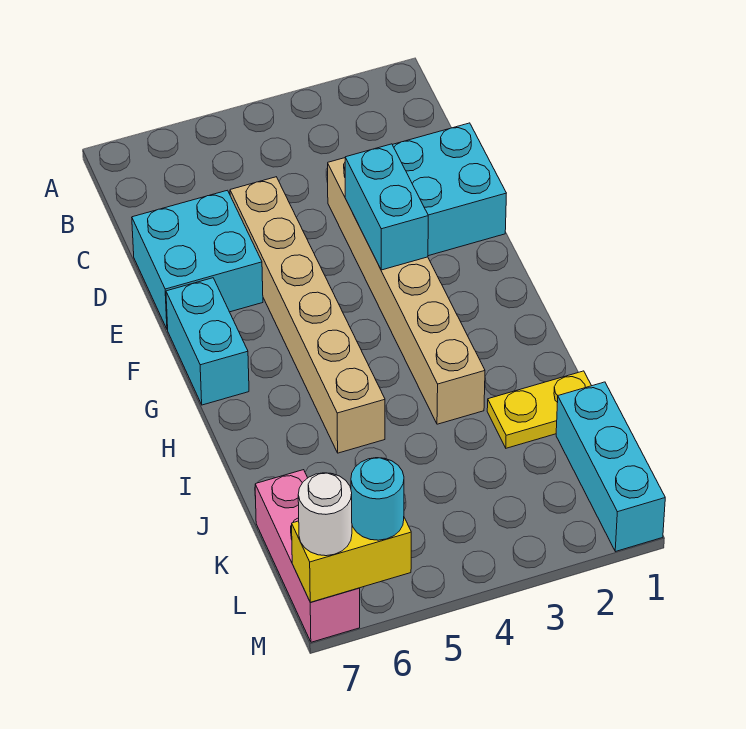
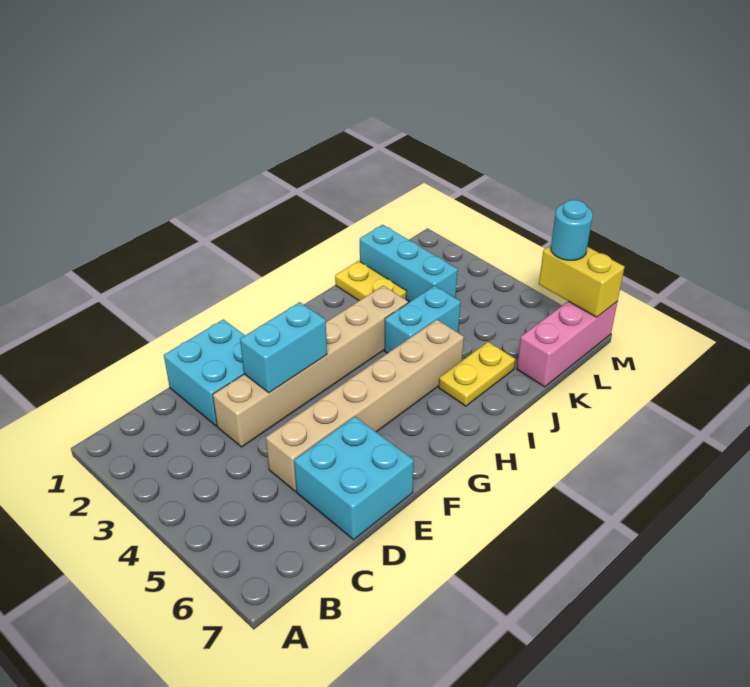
cyan brick F7:G7 level 1 -> cyan brick I4:J4 level 1
none -> yellow plate I6:J6 level 1
cyan brick K1:M1 level 1 -> cyan brick K1:K3 level 1
white round brick M7 level 3 -> none

